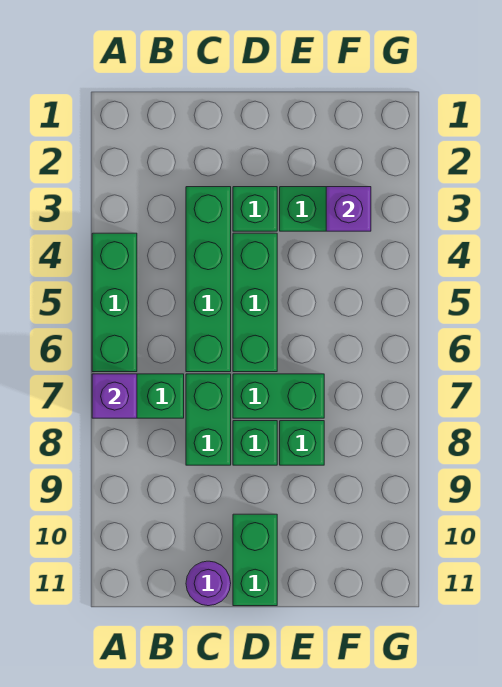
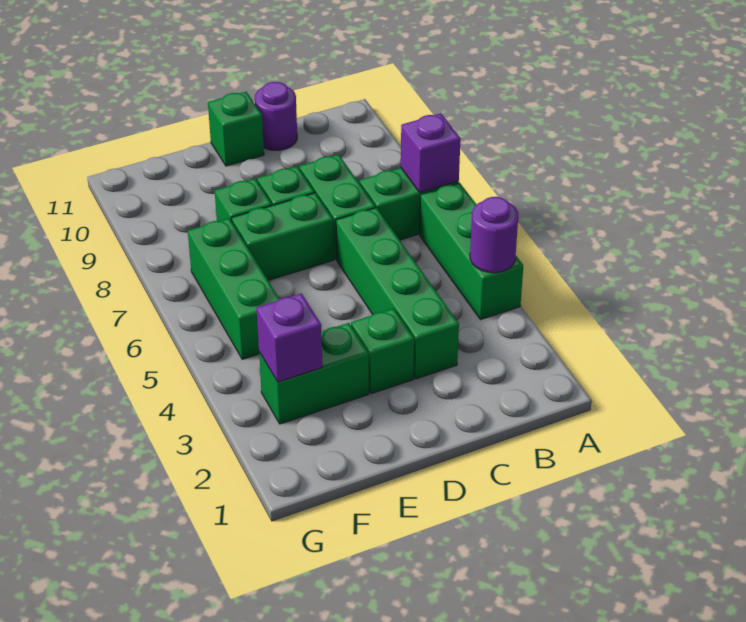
none -> purple round brick A4 level 2
green brick D4:D6 level 1 -> green brick F5:F7 level 1
green brick D10:D11 level 1 -> green brick D11 level 1

